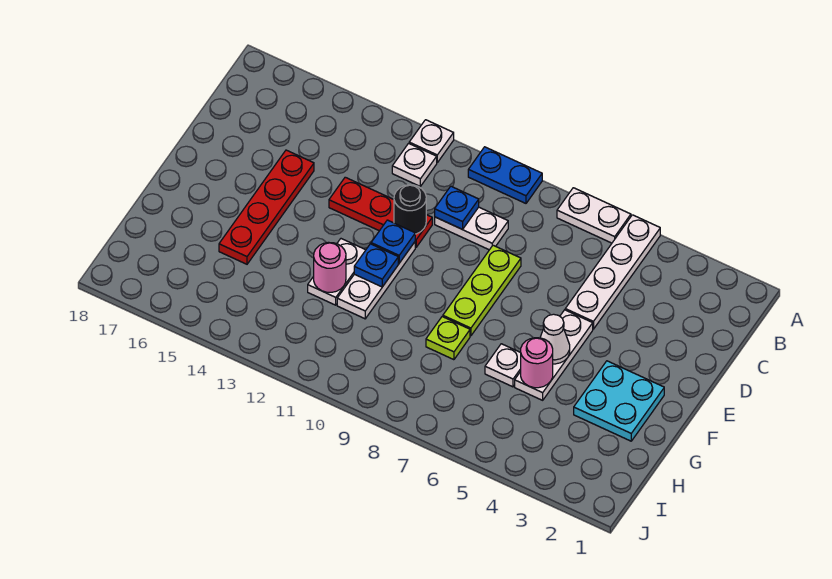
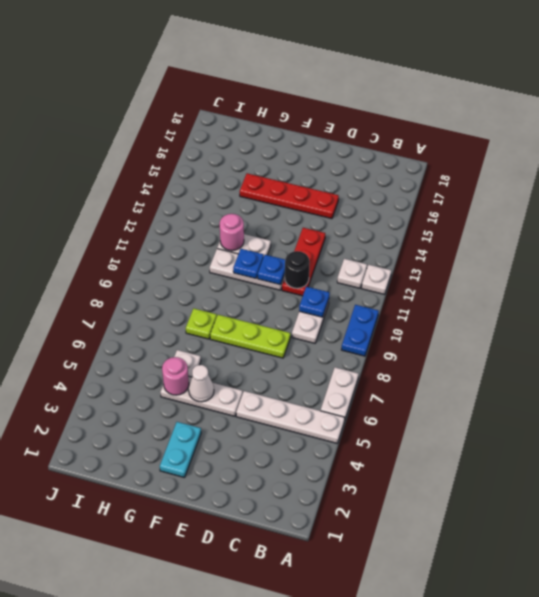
cyan plate F2:G3 level 1 -> cyan plate F2:F3 level 1

